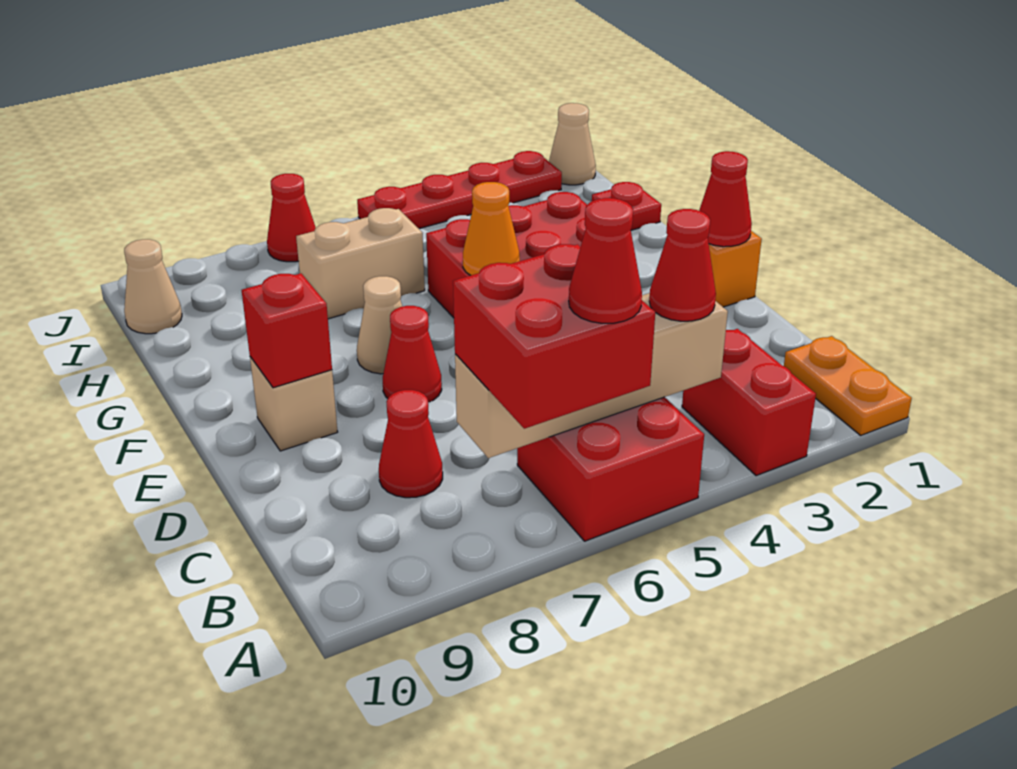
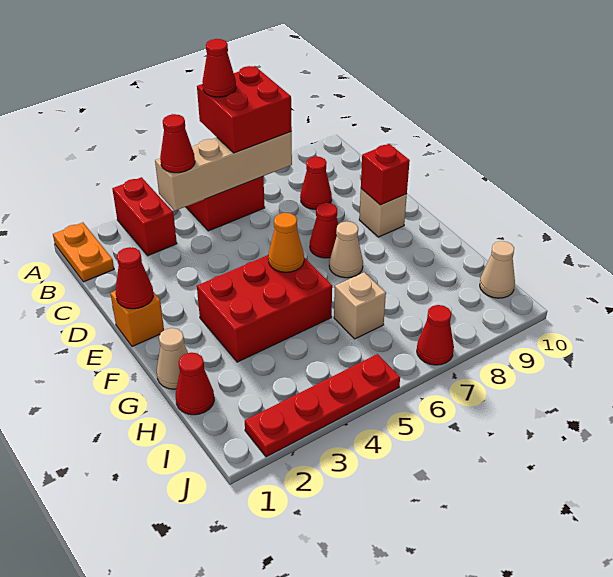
red plate H1 level 1 -> red cone H1 level 1
tan brick H6:H7 level 1 -> tan brick H6 level 1
tan cone J1 level 1 -> tan cone G1 level 1

